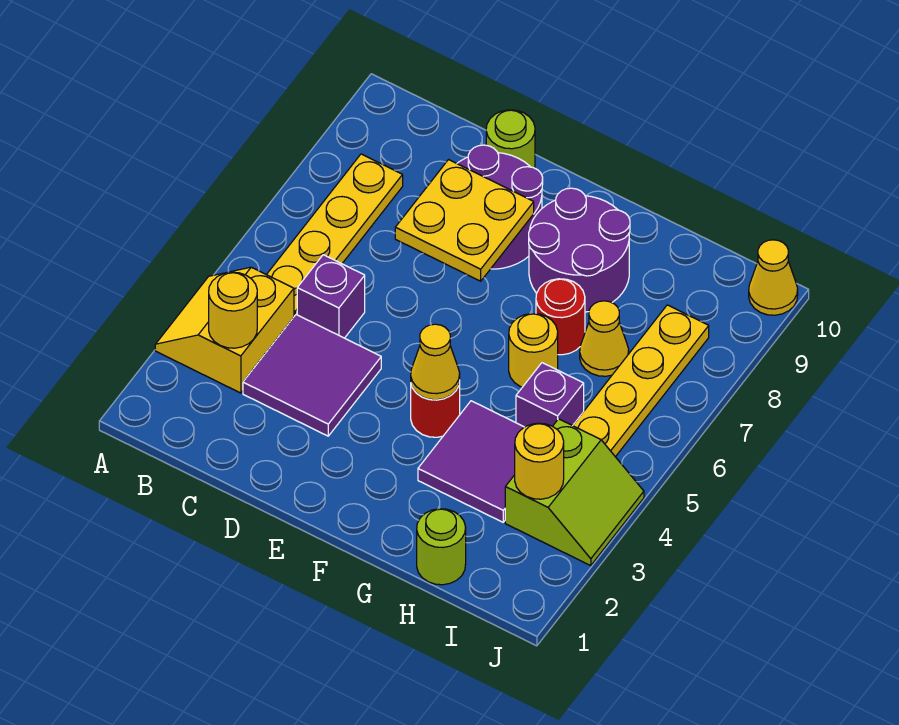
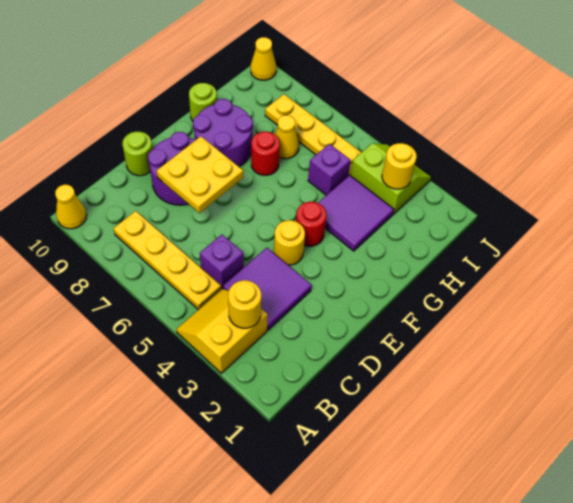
yellow slope A3:B4 level 1 top B -> yellow slope A3:B4 level 1 top 3
yellow cone F4 level 2 -> yellow cone A10 level 1
yellow round brick G6 level 1 -> yellow round brick E4 level 1
lime round brick H1 level 1 -> lime round brick G10 level 1

